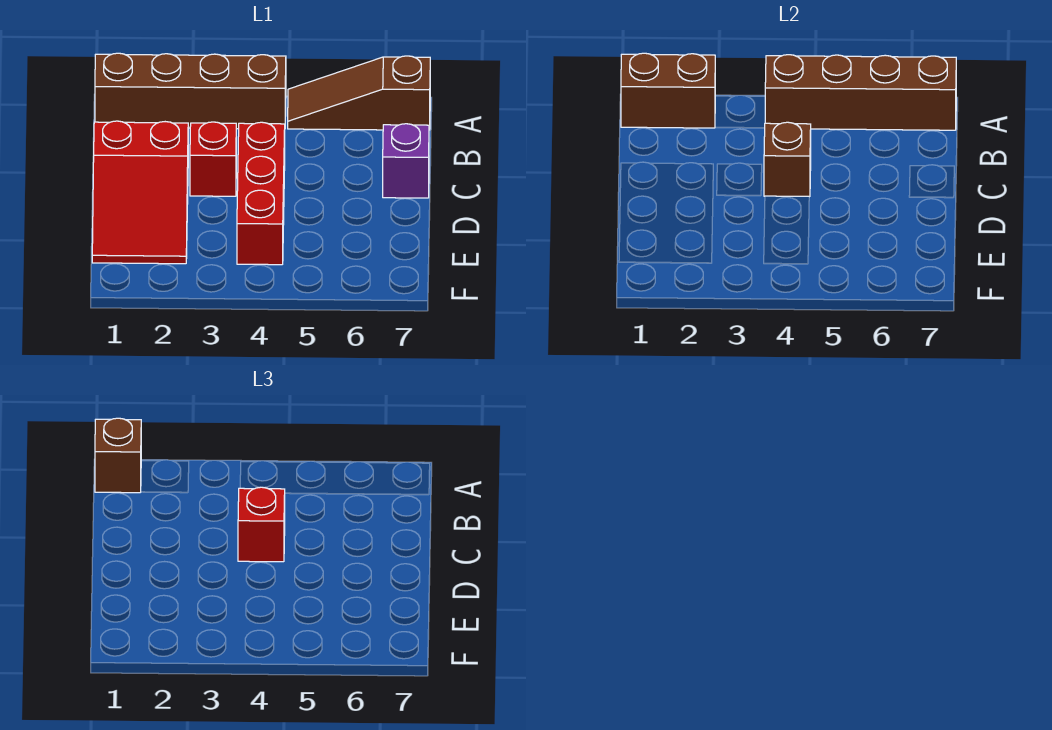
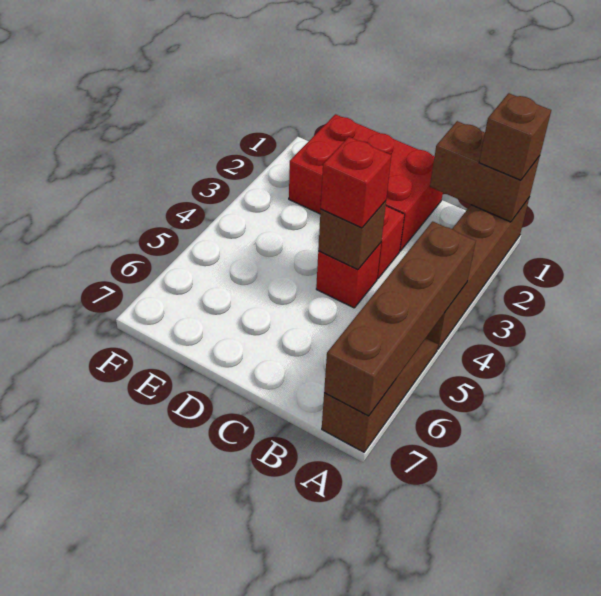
brown brick A1:A2 level 2 -> brown brick A1:B1 level 2
red slope C1:E2 level 1 top C -> red brick C1:E2 level 1
red brick C4:E4 level 1 -> red brick C4 level 1
purple brick C7 level 1 -> none

